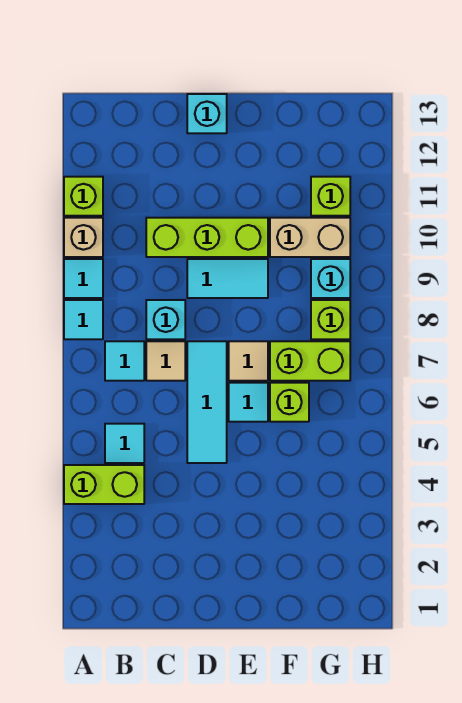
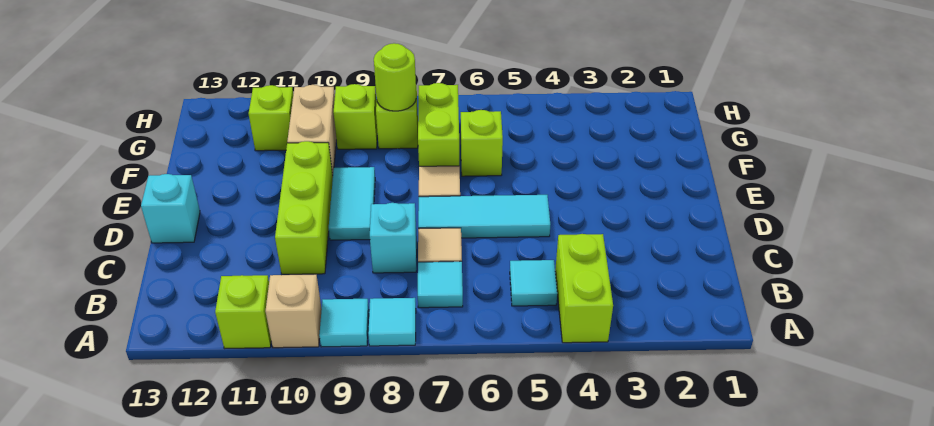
cyan tile E6 level 1 -> none
none -> lime round brick G8 level 2
cyan brick G9 level 1 -> lime brick G9 level 1

